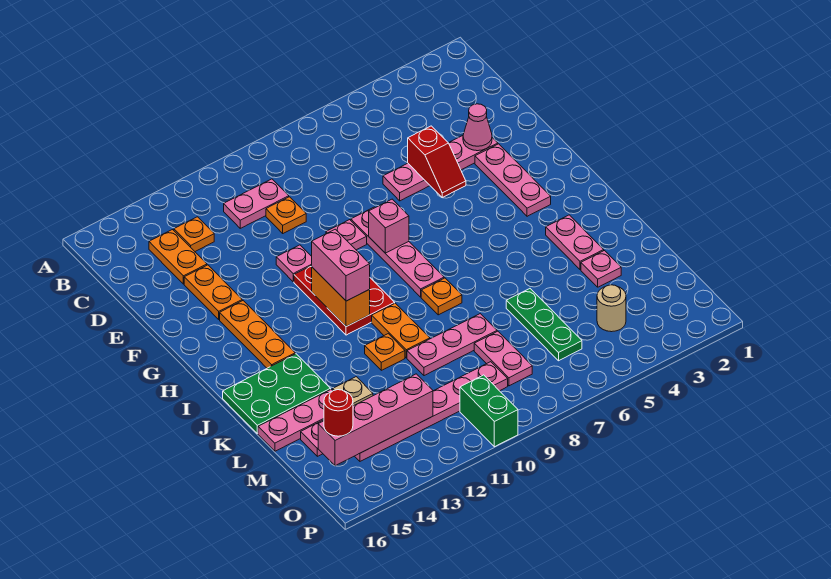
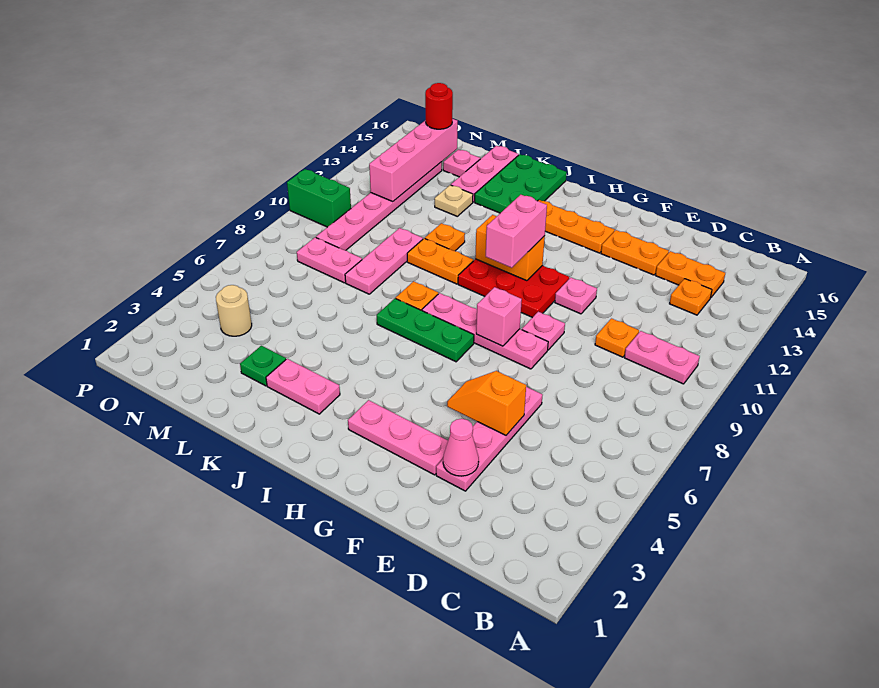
pink plate C10:C11 level 1 -> pink plate B10:C10 level 1
red slope E5:F5 level 2 top E -> orange slope E5:F5 level 2 top E
pink brick H11:I11 level 3 -> pink brick H10:H11 level 3
pink plate L3 level 1 -> green plate L3 level 1
green plate L6:N6 level 1 -> green plate H7:J7 level 1

